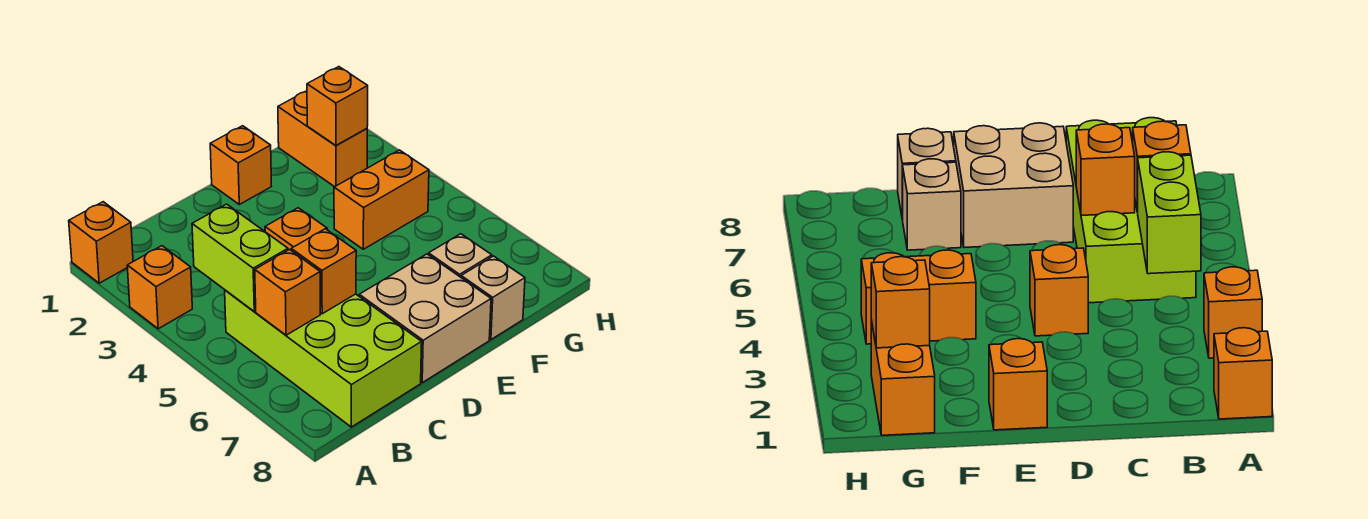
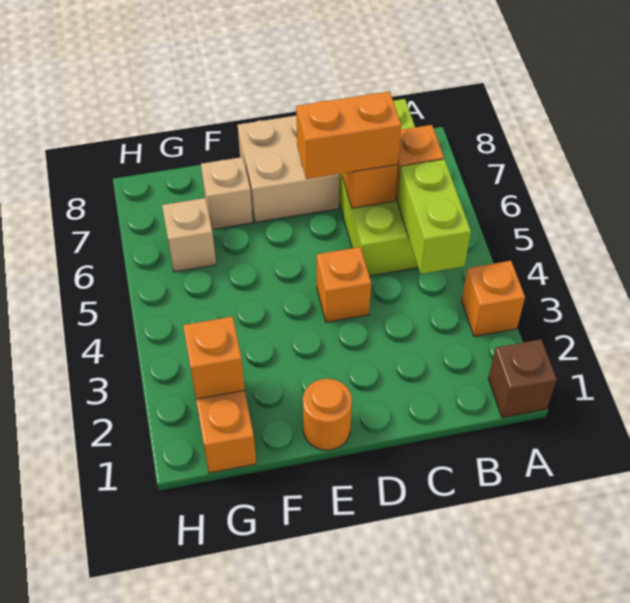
orange brick A1 level 1 -> brown brick A1 level 1
orange brick E1 level 1 -> orange round brick E1 level 1
orange brick F4:G4 level 1 -> orange brick C6:D6 level 3
tan brick F8 level 1 -> tan brick G6 level 1

